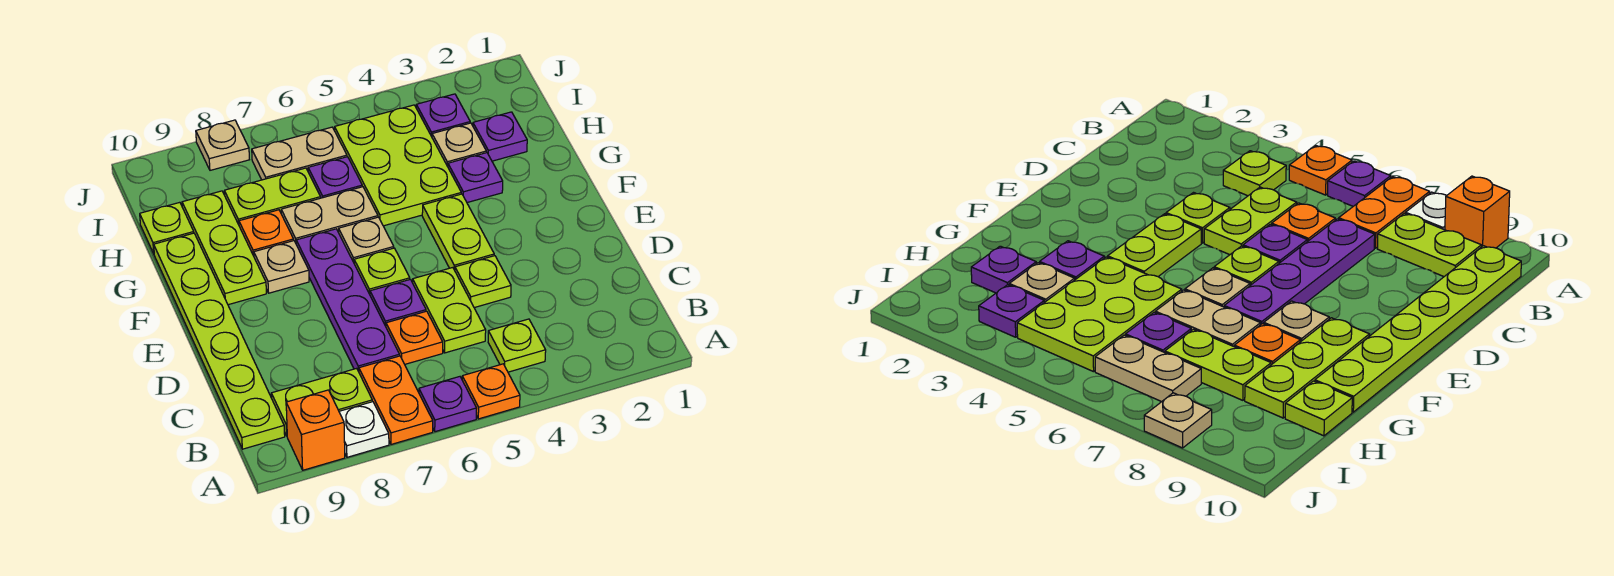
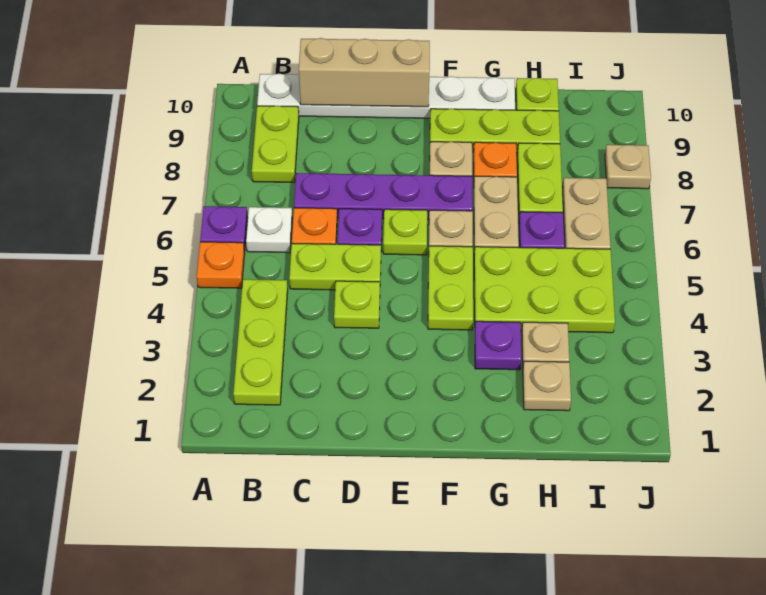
orange plate A7:B7 level 1 -> none
white plate A8 level 1 -> white plate B6 level 1
orange brick A9 level 1 -> none
lime plate B4 level 1 -> lime plate B2:B4 level 1
lime plate B10:G10 level 1 -> white plate B10:G10 level 1
none -> tan brick C10:E10 level 2
lime plate E4:F4 level 1 -> lime plate F4:F5 level 1
purple plate H2 level 1 -> tan plate H2 level 1
purple plate I3 level 1 -> none

